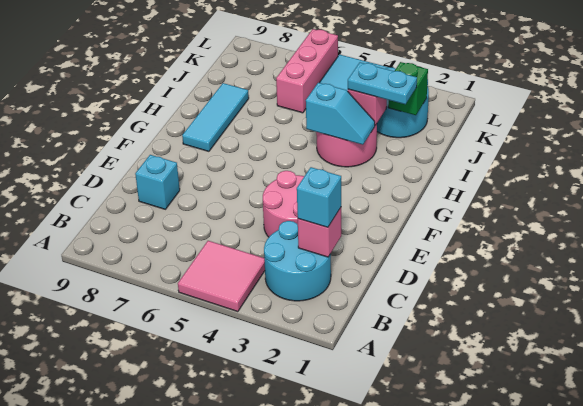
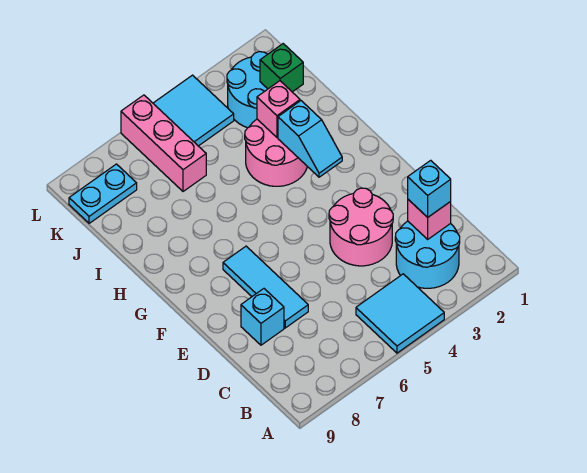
pink tile A4:B5 level 1 -> cyan tile A4:B5 level 1
cyan tile G8:I8 level 1 -> cyan tile D7:F7 level 1
cyan slope H3:H4 level 2 top 4 -> cyan slope G3:H3 level 2 top H
cyan plate I2:I3 level 3 -> cyan plate K8:K9 level 1

